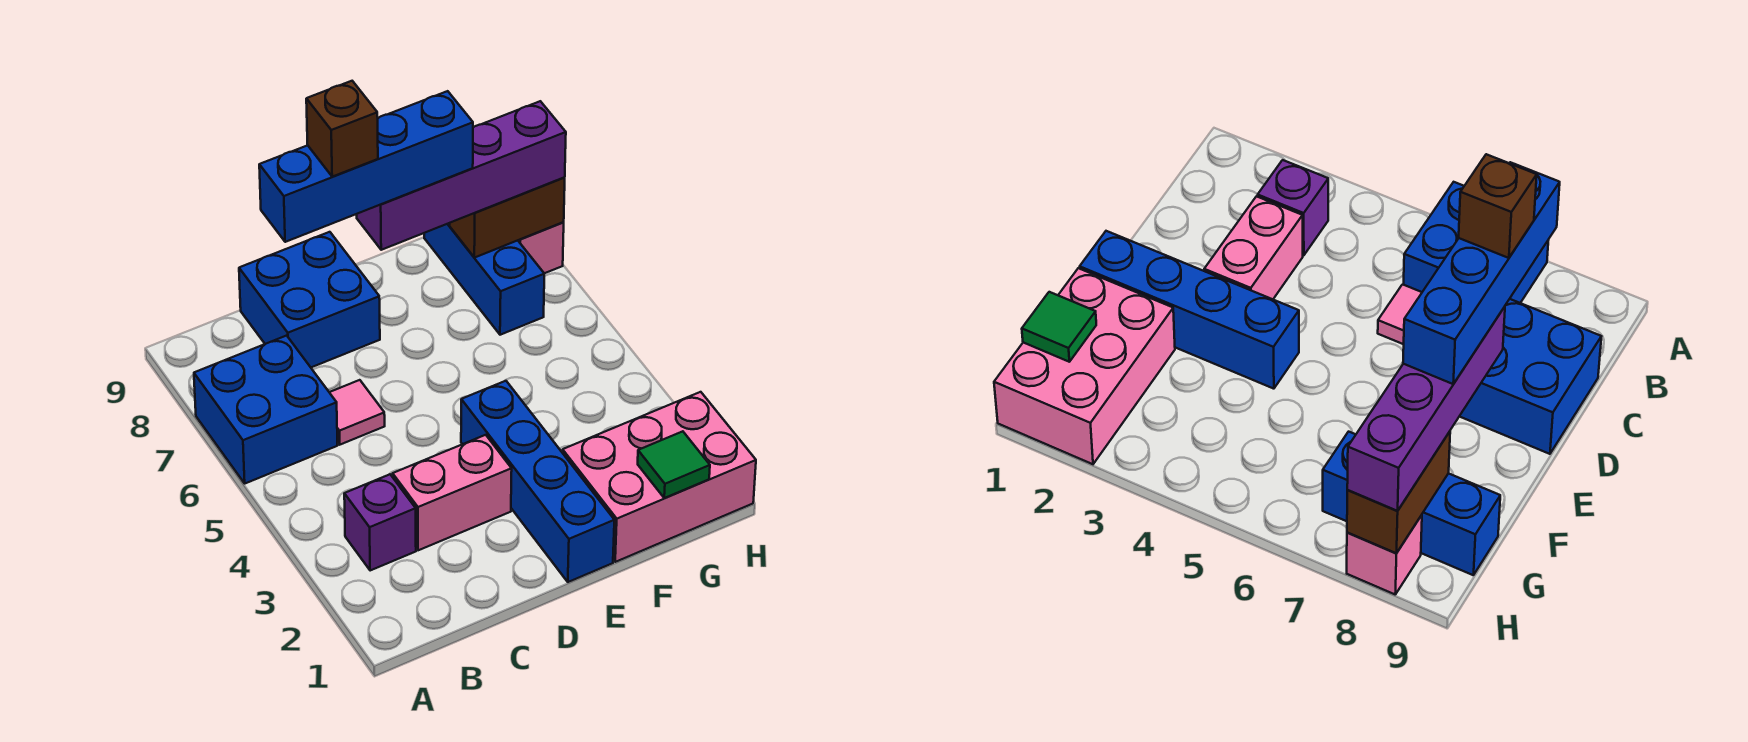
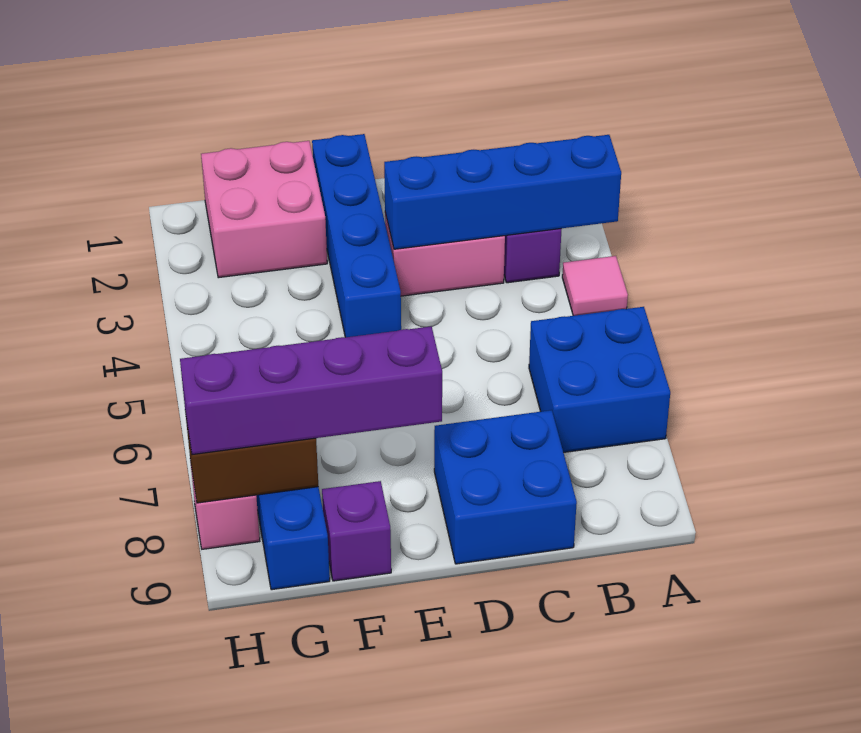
pink tile C6 level 1 -> pink tile A4 level 1
blue brick C8:F8 level 4 -> blue brick A3:D3 level 2
brown brick D8 level 5 -> none
pink brick F1:H2 level 1 -> pink brick F1:G2 level 1
none -> purple brick F9 level 1
green tile G1 level 2 -> none

